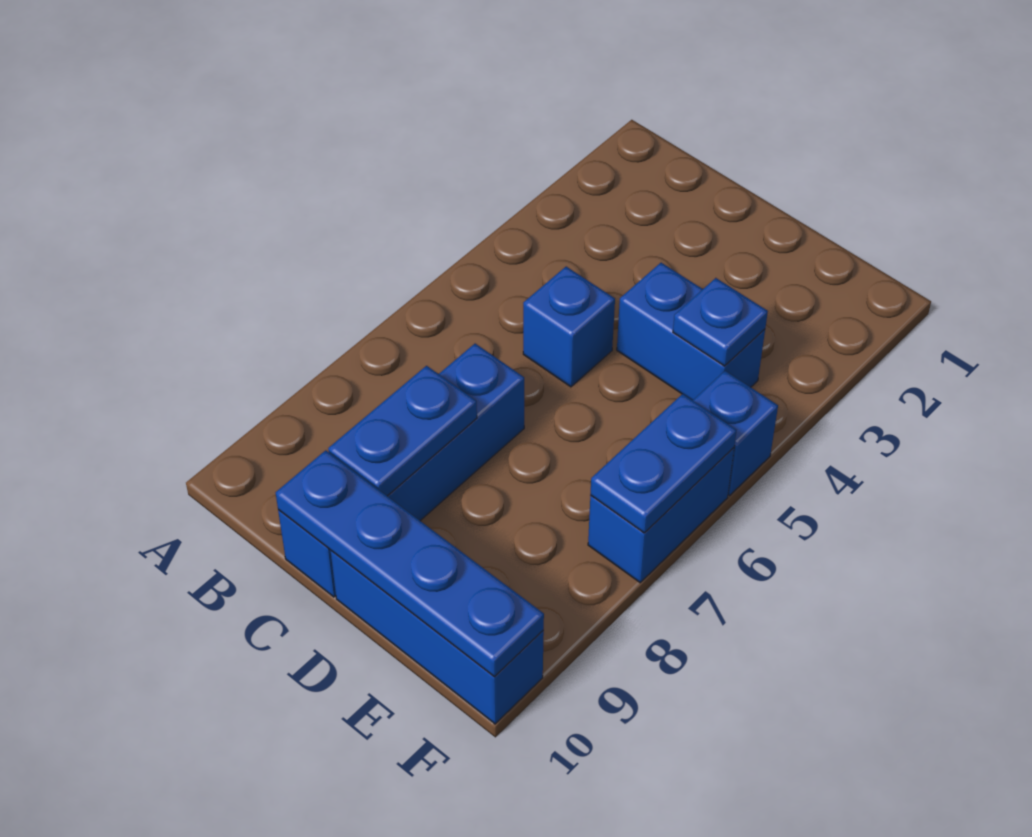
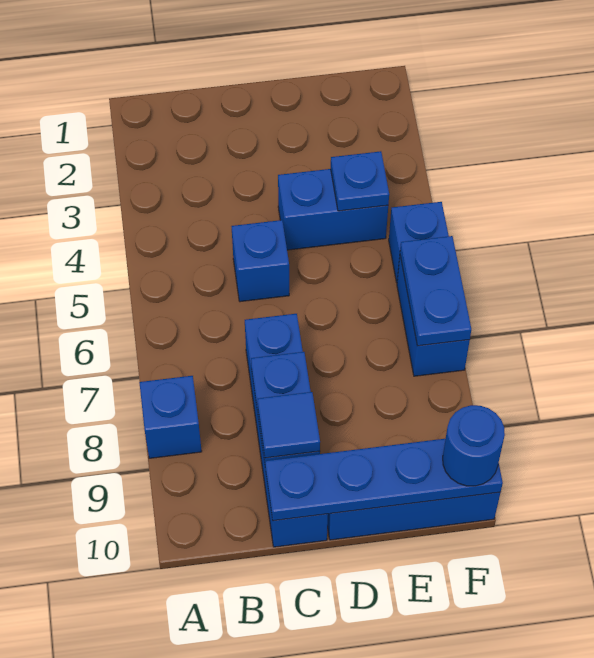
none -> blue brick A8 level 1
none -> blue tile C9 level 3
none -> blue round brick F10 level 3

